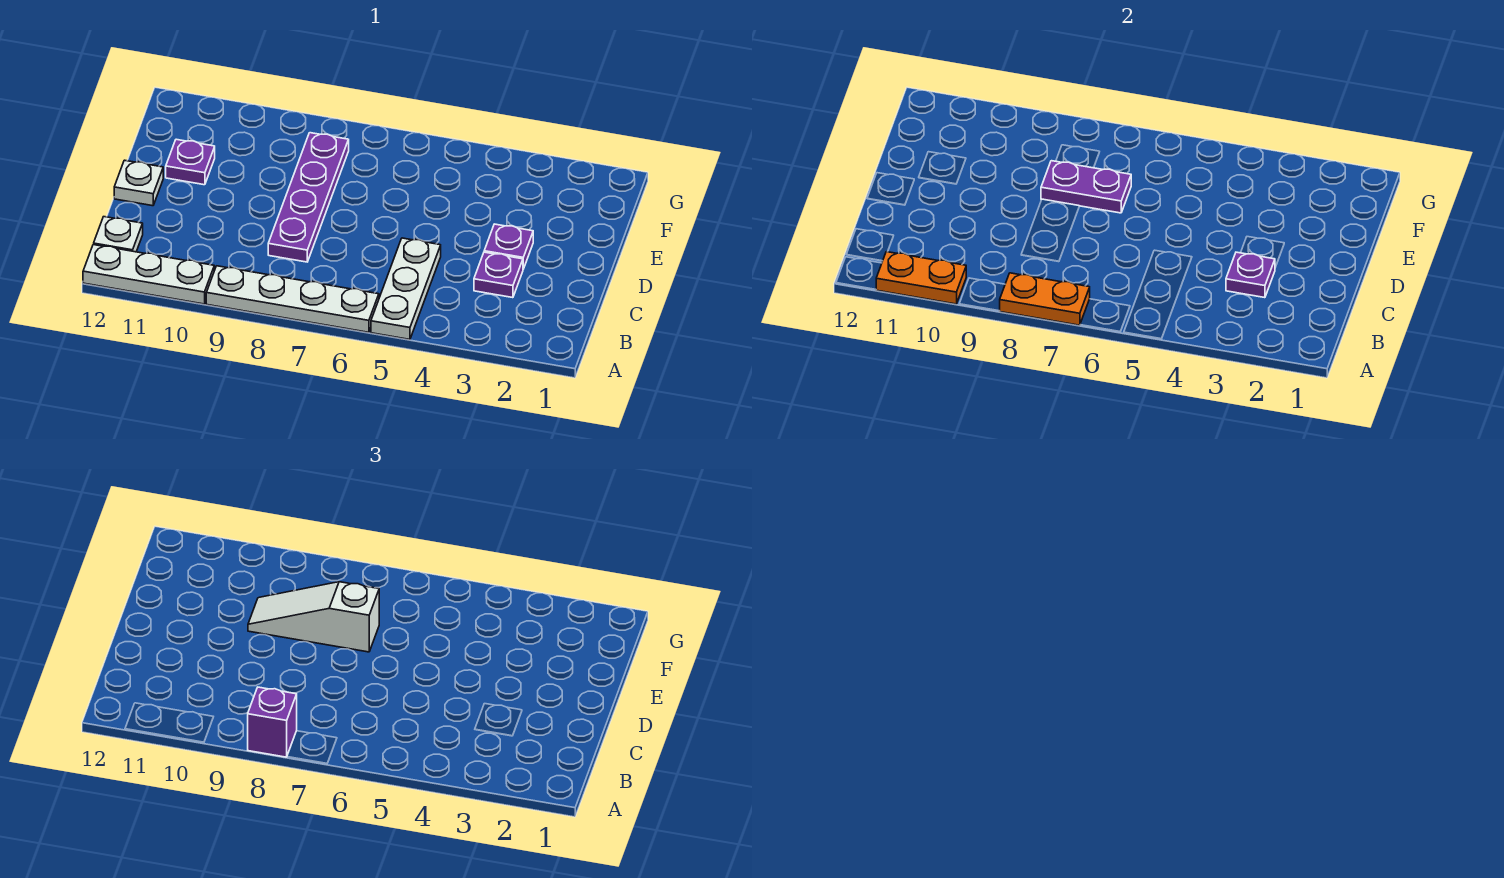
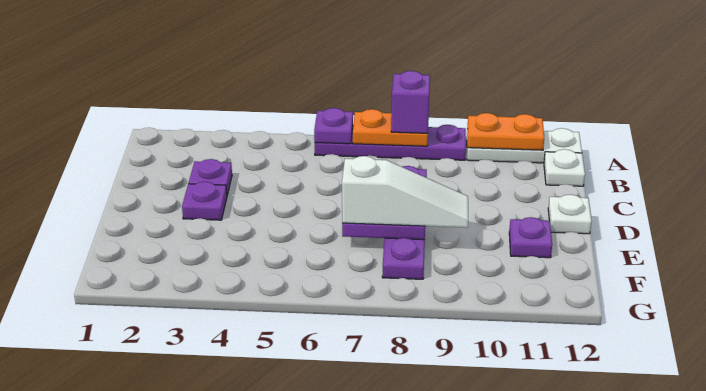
white plate A5:C5 level 1 -> none
white plate A6:A9 level 1 -> purple plate A6:A9 level 1
purple plate C3 level 2 -> purple plate A6 level 2

